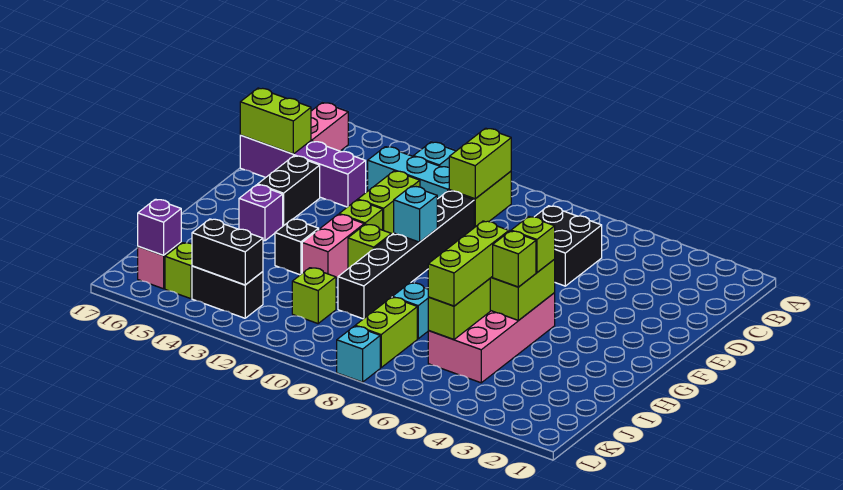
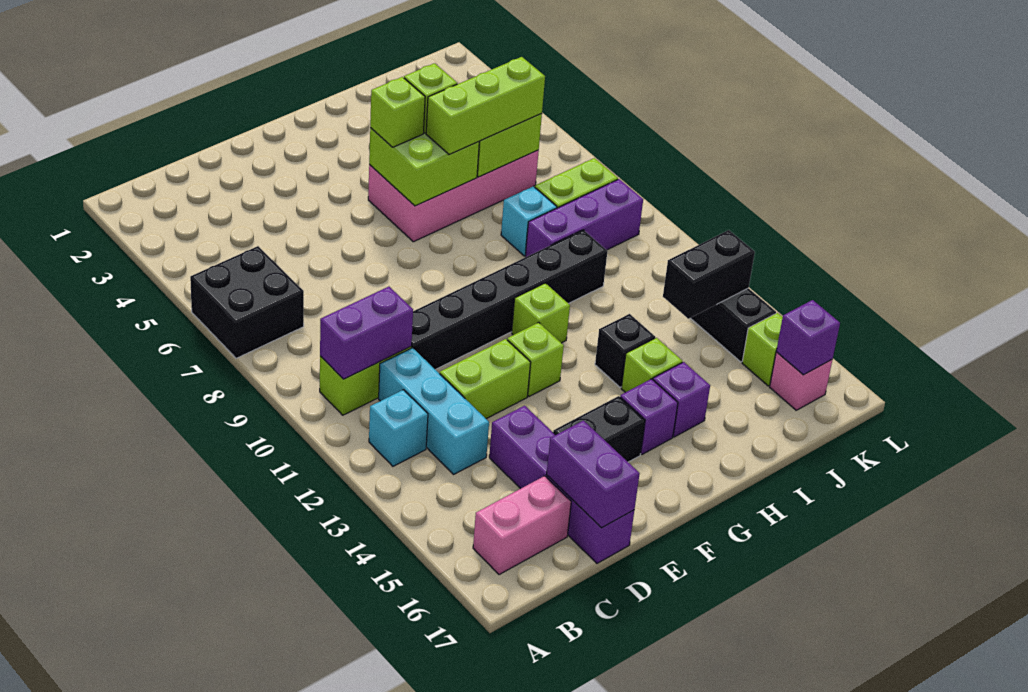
lime brick B10:C10 level 2 -> purple brick B10:C10 level 2
black brick C6:D7 level 1 -> black brick A6:B7 level 1
lime brick D16:D17 level 2 -> purple brick D16:D17 level 2
cyan brick F10 level 2 -> none
pink brick G12:H12 level 1 -> none
none -> purple brick H15 level 1
none -> purple brick I9:K9 level 1
lime brick J11 level 1 -> lime brick H14 level 1
black brick K13:K14 level 2 -> black brick J13:K13 level 2
cyan brick L8 level 1 -> none

